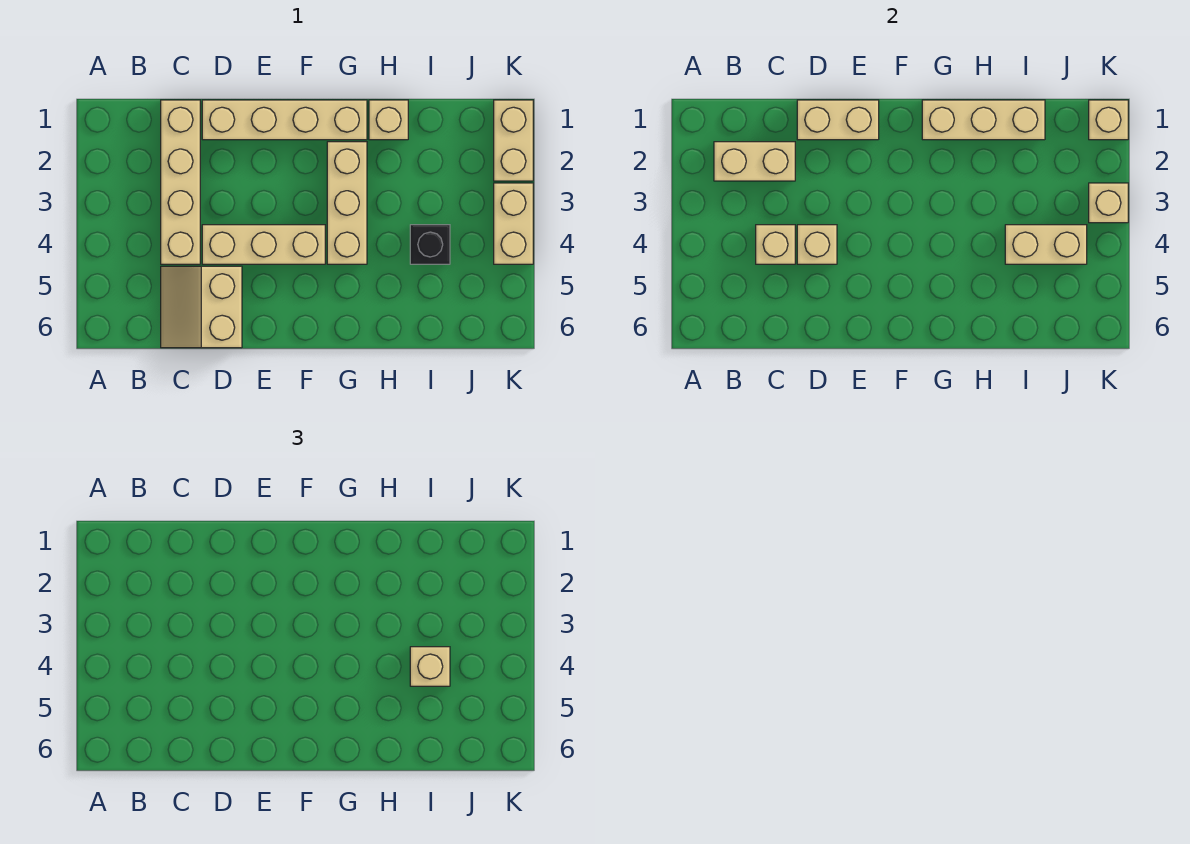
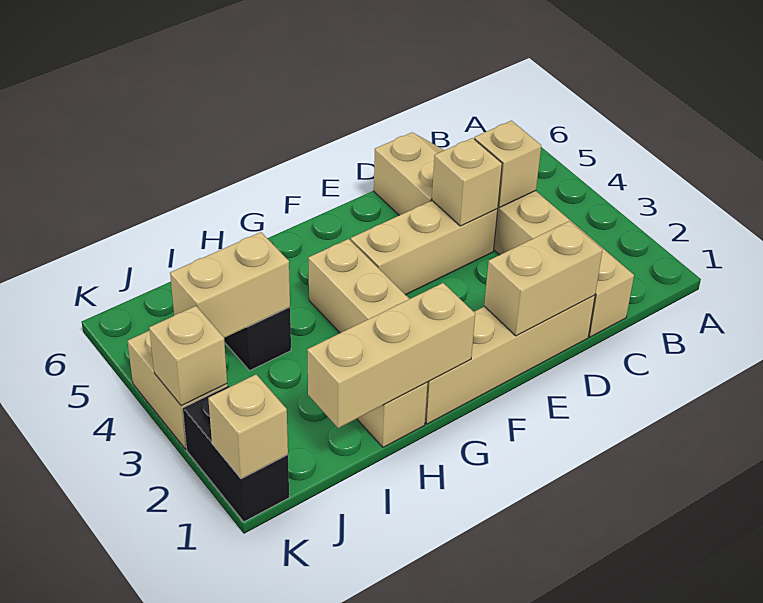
tan brick B2:C2 level 2 -> none
tan brick I4 level 3 -> none
tan brick K1:K2 level 1 -> black brick K1:K2 level 1

